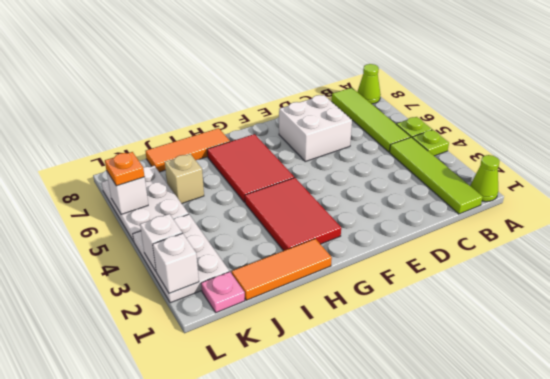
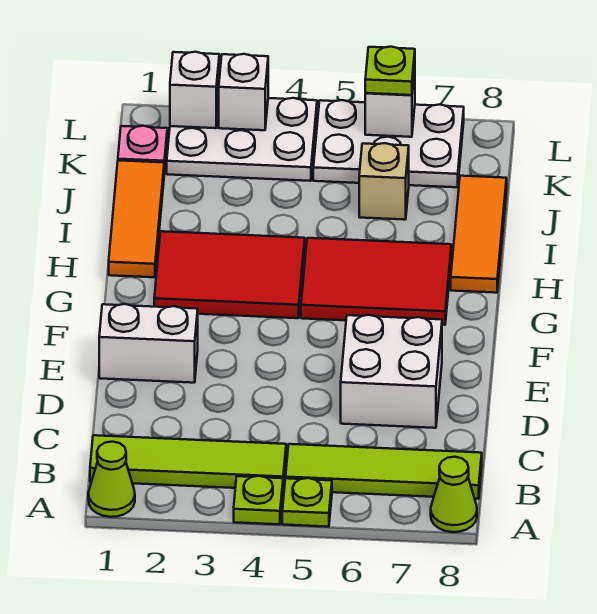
none -> white brick E1:E2 level 1
orange plate L6 level 3 -> lime plate L6 level 3

